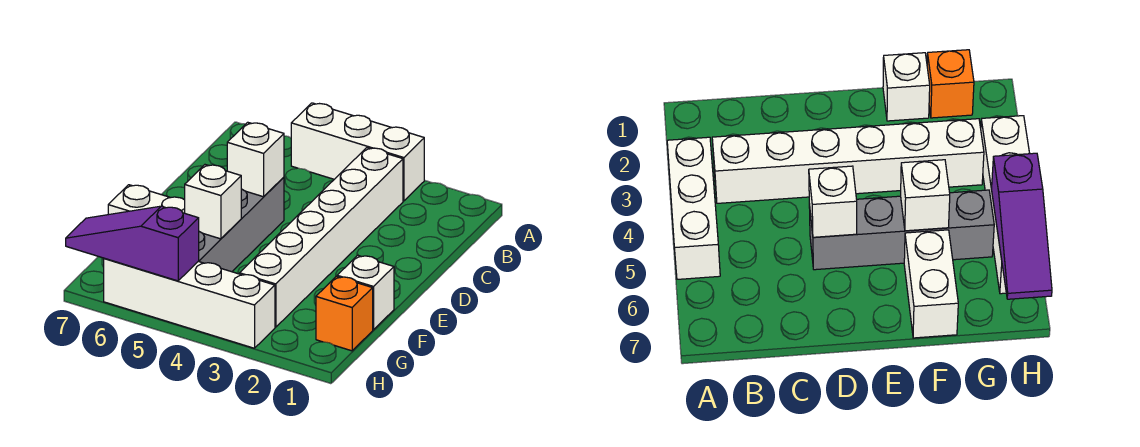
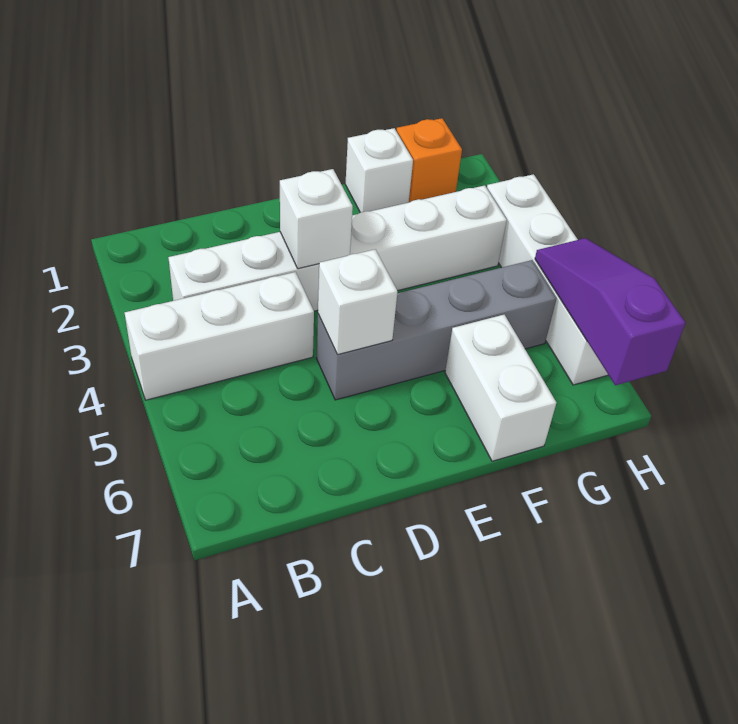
white brick A3:A5 level 1 -> white brick A4:C4 level 1
white brick F5 level 2 -> white brick D3 level 2
purple slope H5:H7 level 2 top 5 -> purple slope H5:H7 level 2 top 7

